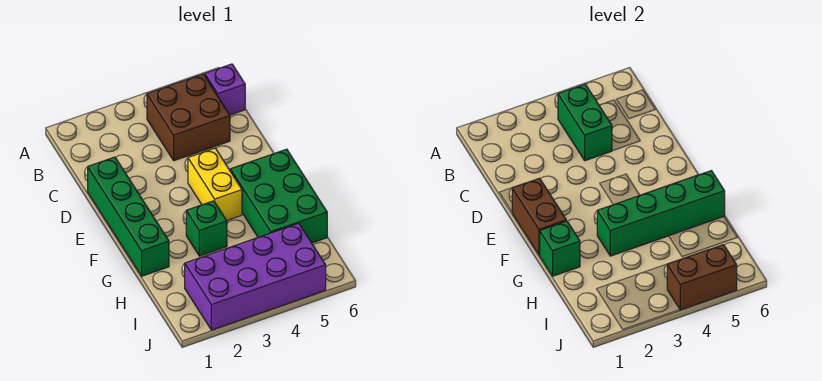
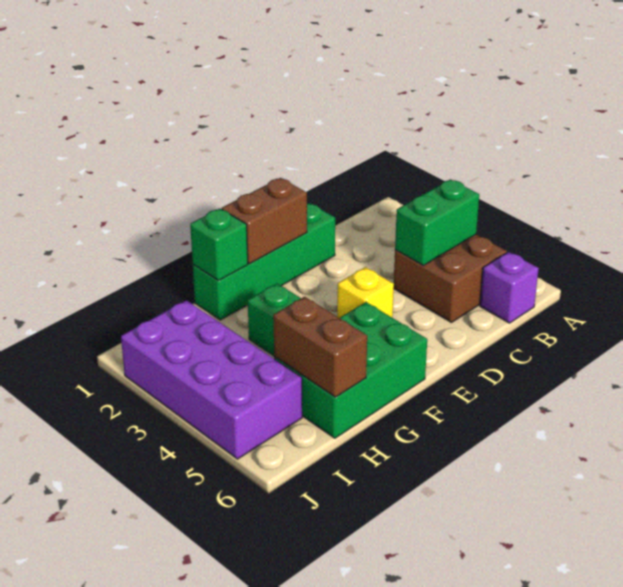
yellow brick E4:F4 level 1 -> yellow brick E4 level 1
green brick G3:G6 level 2 -> none
brown brick J4:J5 level 2 -> brown brick H5:H6 level 2

